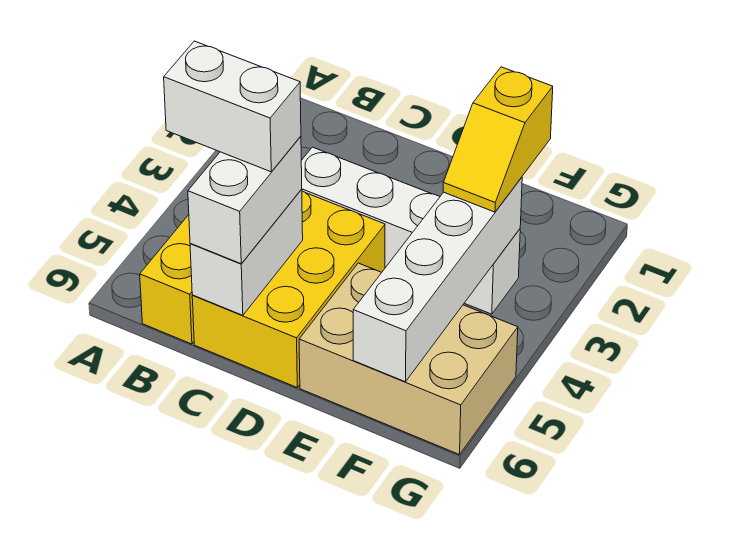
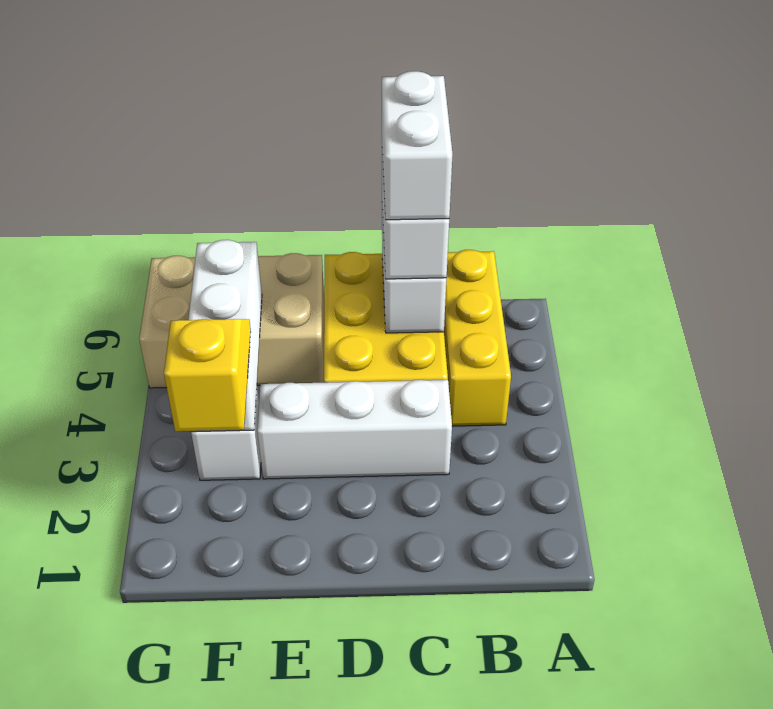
white brick B5:C5 level 4 -> white brick C5:C6 level 4
white brick F3:F6 level 2 -> white brick F3:F5 level 2

